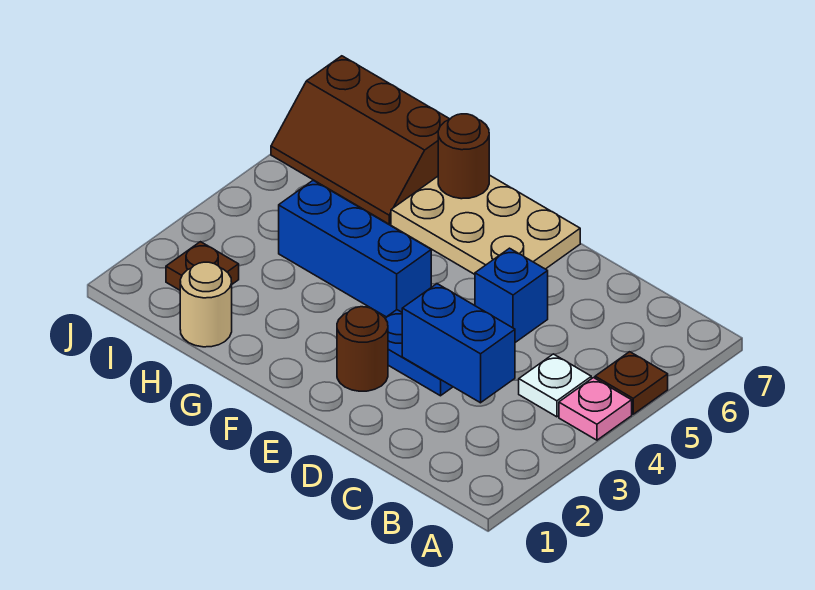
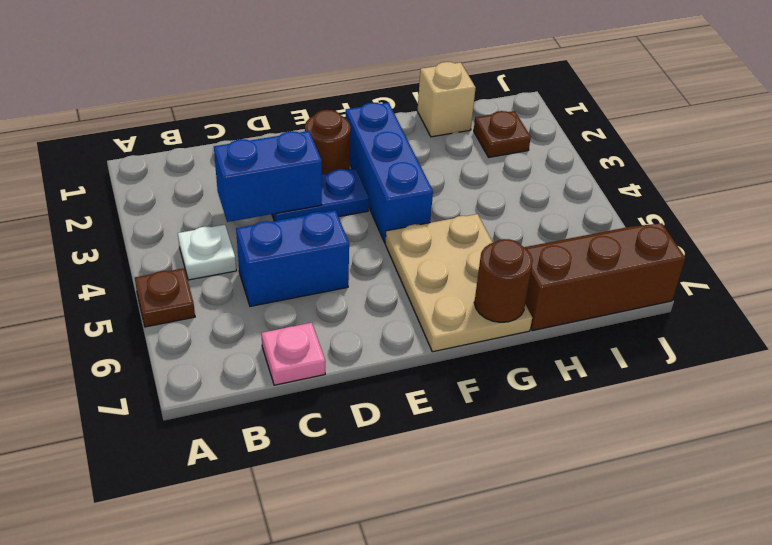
pink plate A4 level 1 -> pink plate C7 level 1
blue brick D5 level 1 -> blue brick C5:D5 level 1
tan plate E6:G7 level 1 -> tan plate F5:G7 level 1
blue brick F4:H4 level 1 -> blue brick F2:F4 level 1
tan round brick H1 level 1 -> tan brick H1 level 1

